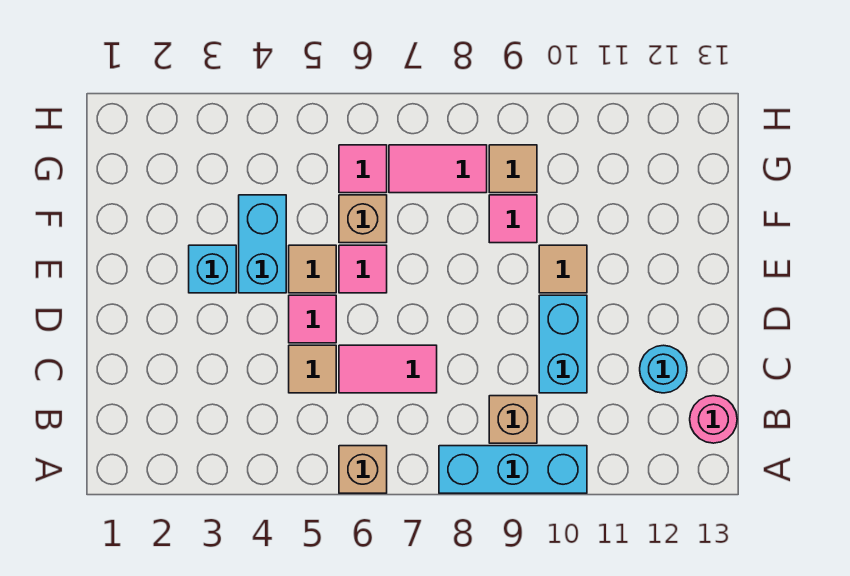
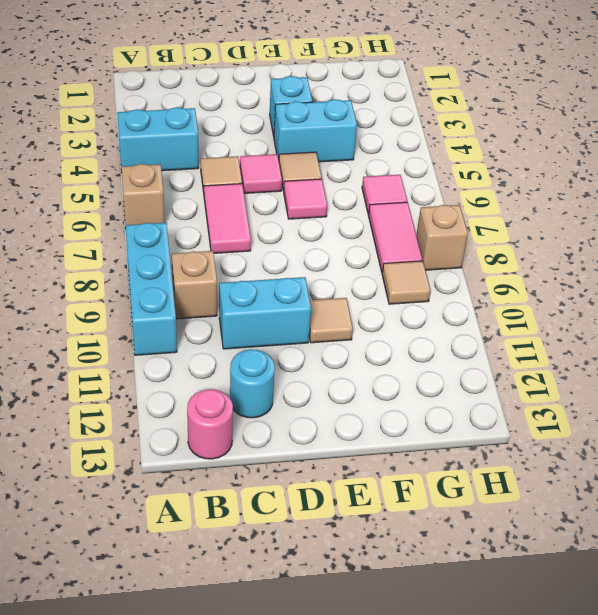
none -> cyan brick A4:B4 level 1
tan brick F6 level 1 -> tan brick H8 level 1
pink tile F9 level 1 -> none

